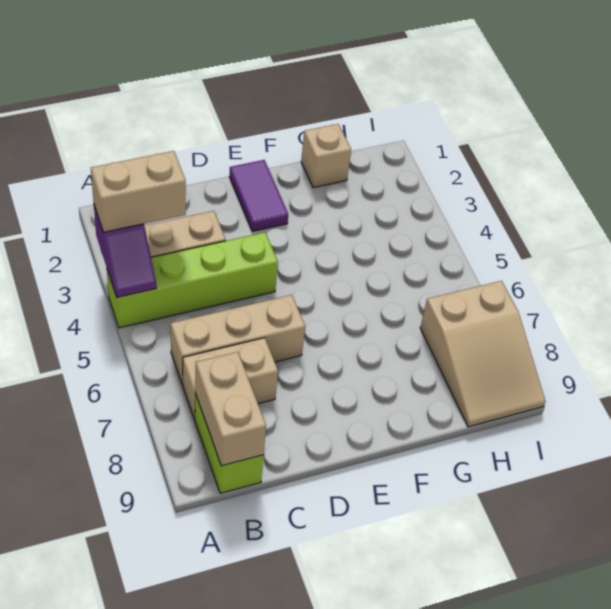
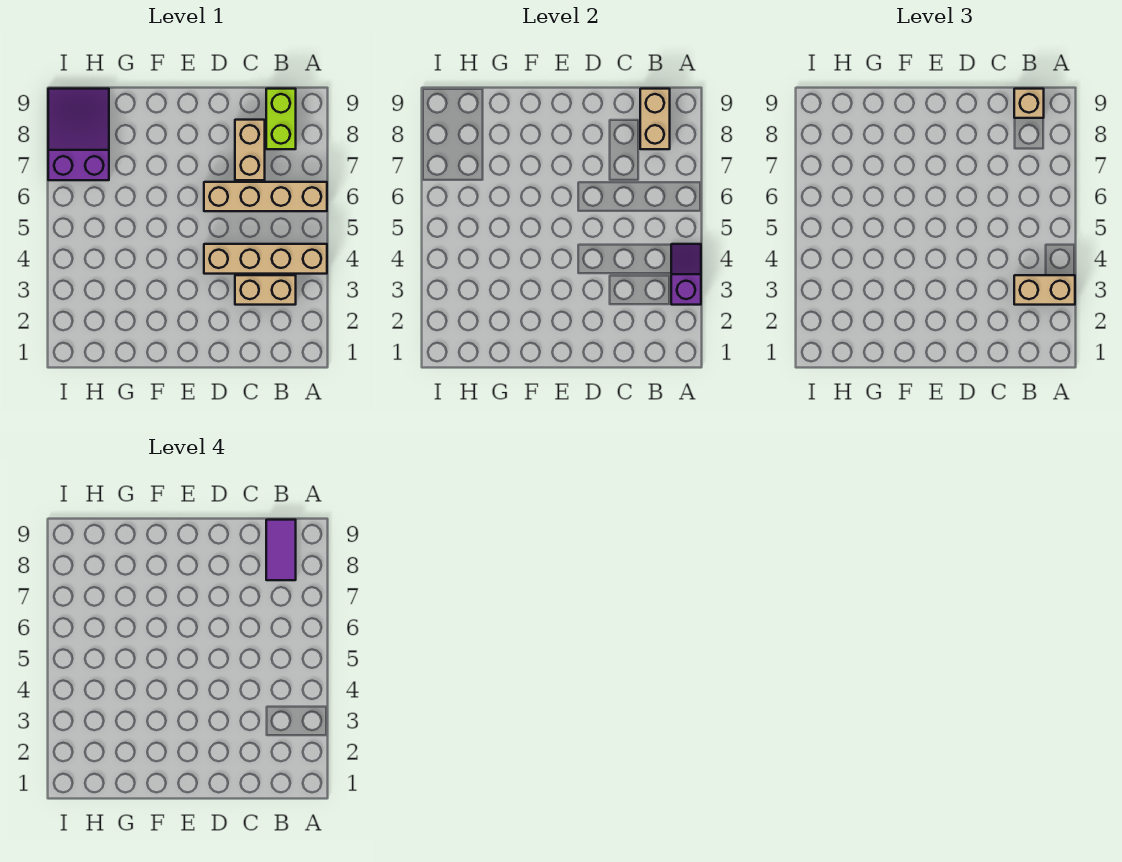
lime brick A4:D4 level 1 -> tan brick A4:D4 level 1
tan brick B6:D6 level 1 -> tan brick A6:D6 level 1
tan brick B7:C7 level 1 -> tan brick C7:C8 level 1
purple tile E1:E2 level 1 -> purple tile B8:B9 level 4
tan brick G1 level 1 -> tan brick B9 level 3
tan slope H7:I9 level 1 top 7 -> purple slope H7:I9 level 1 top 7

